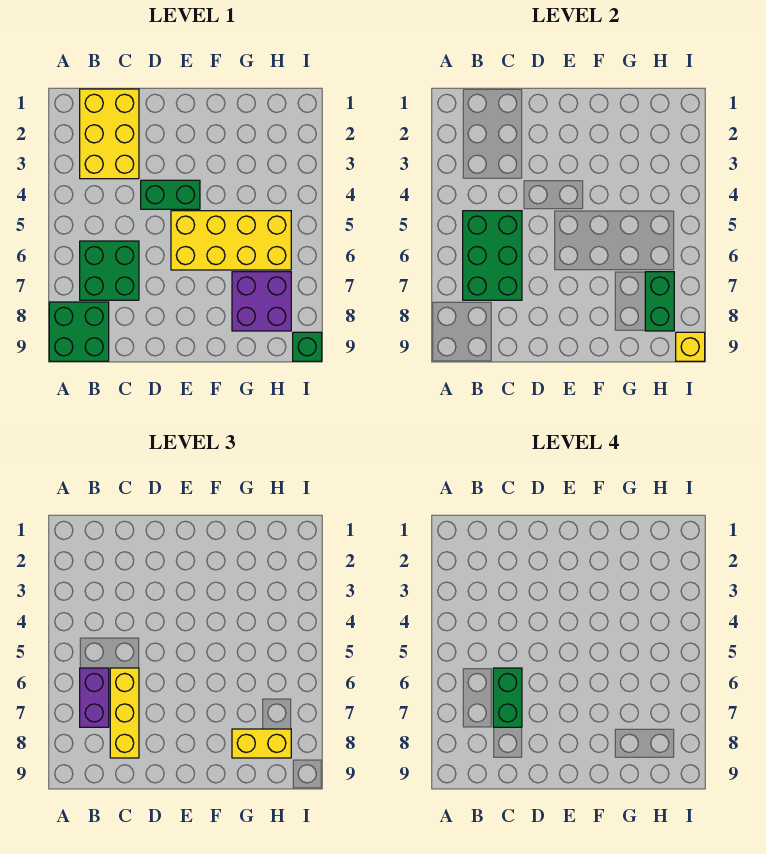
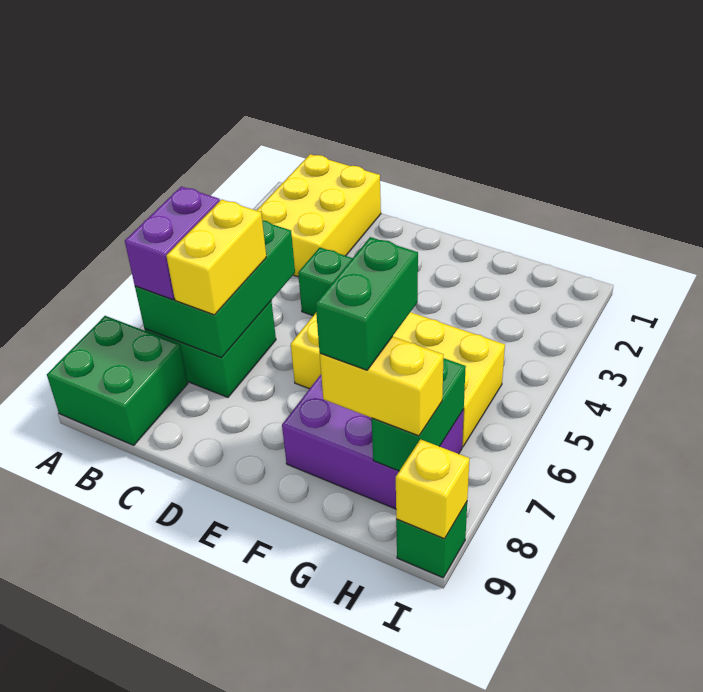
yellow brick C6:C8 level 3 -> yellow brick C6:C7 level 3
green brick C6:C7 level 4 -> green brick G7:G8 level 4
purple brick G7:H8 level 1 -> purple brick F7:H8 level 1

